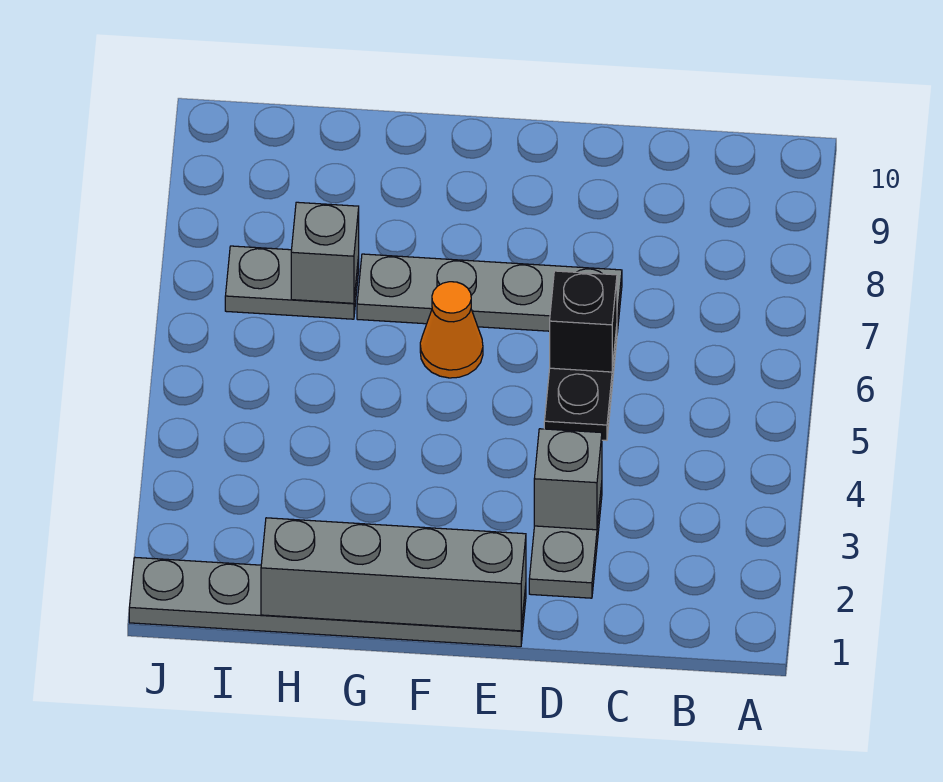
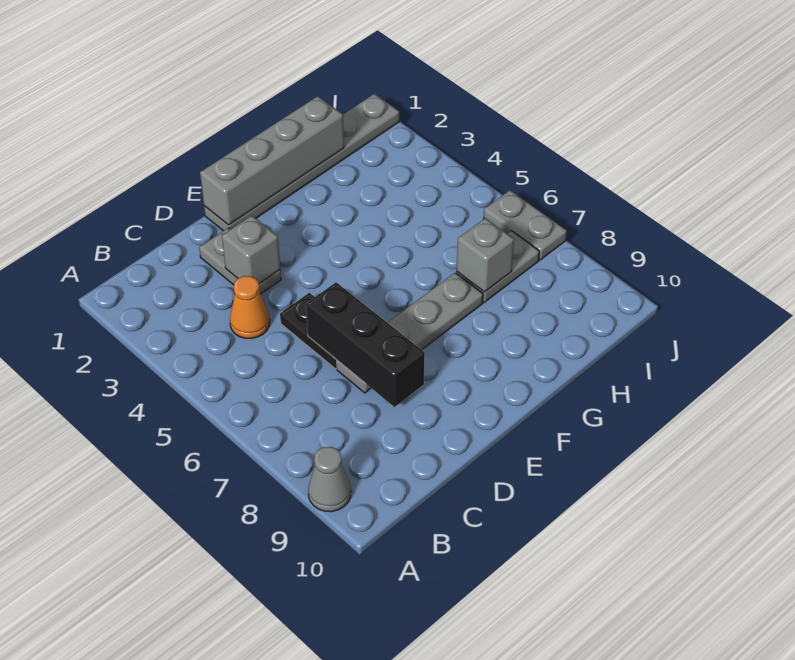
none -> grey cone A9 level 1
black brick D6 level 2 -> black brick D6:D8 level 2
orange cone F6 level 1 -> orange cone C4 level 1
none -> grey plate J6:J7 level 1

